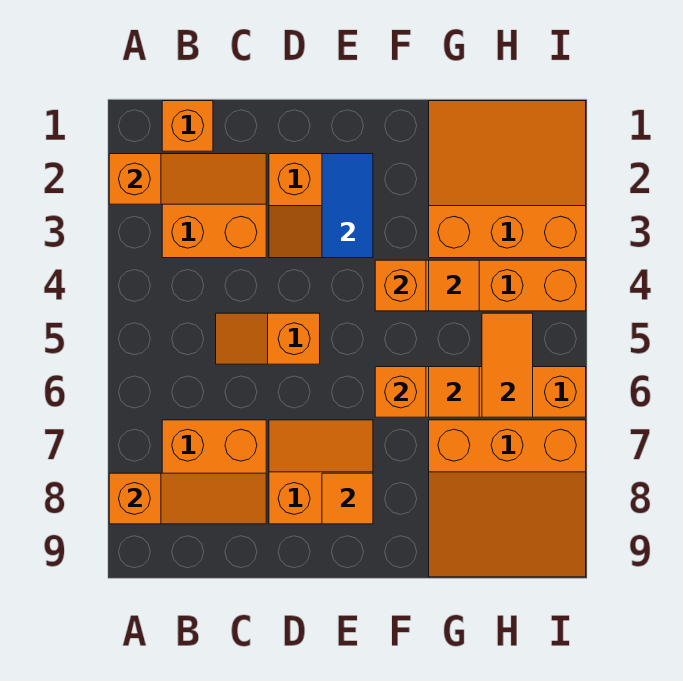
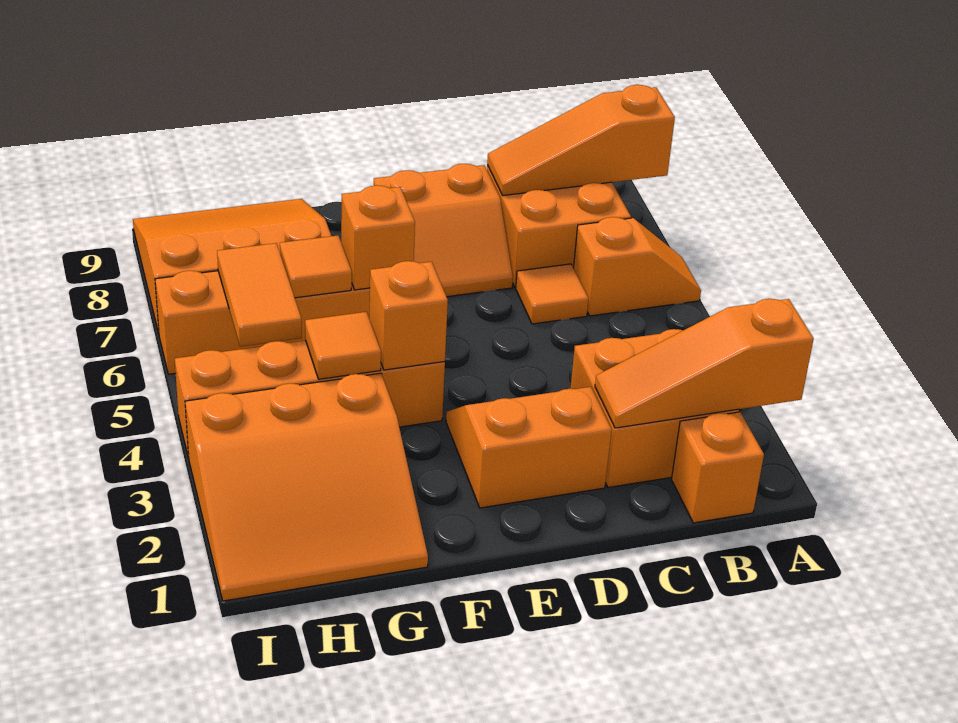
orange slope C5:D5 level 1 top D -> orange slope A6:B6 level 1 top B
blue tile E2:E3 level 2 -> none
orange tile E8 level 2 -> orange tile C6 level 1

